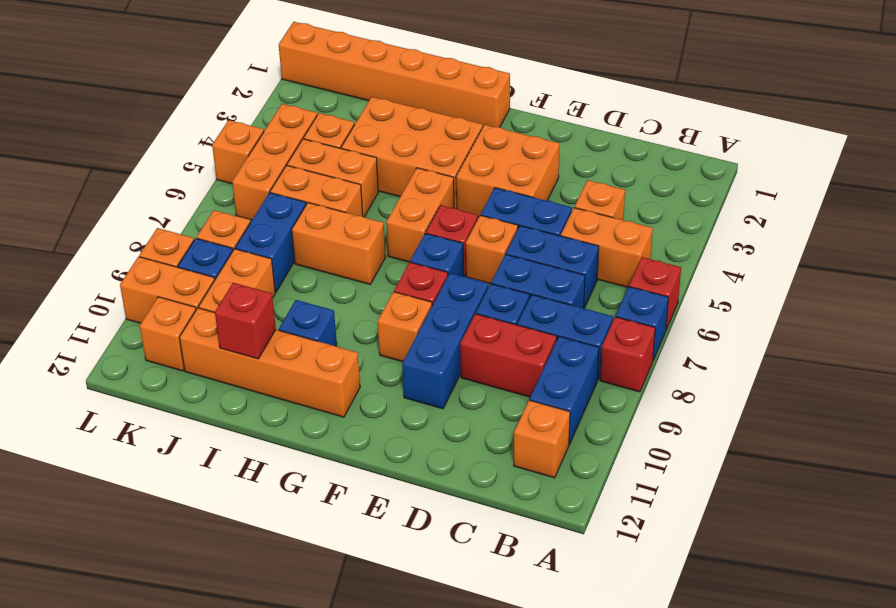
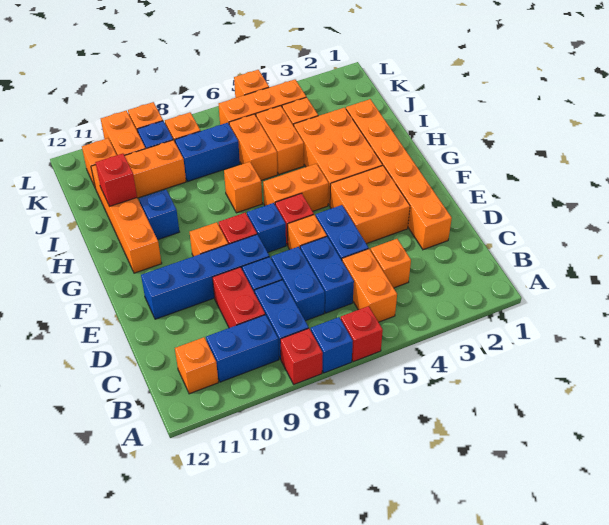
blue brick E8:E10 level 1 -> blue brick E8:E11 level 1
orange brick G1:L1 level 1 -> orange brick D2:I2 level 1
orange brick H7:I7 level 1 -> orange brick H7 level 1

